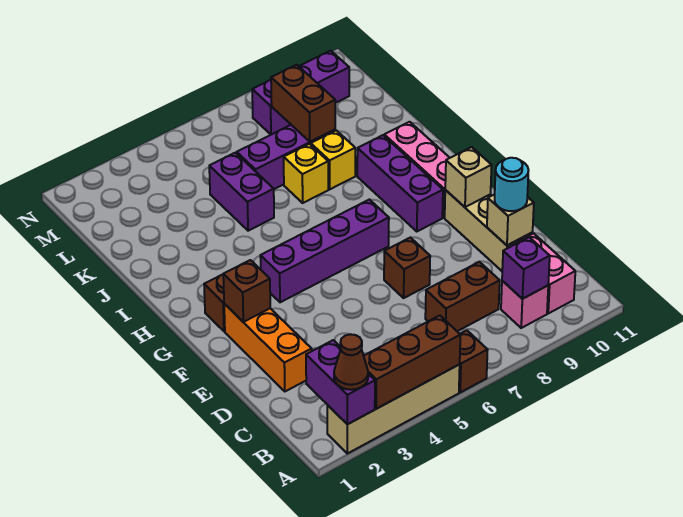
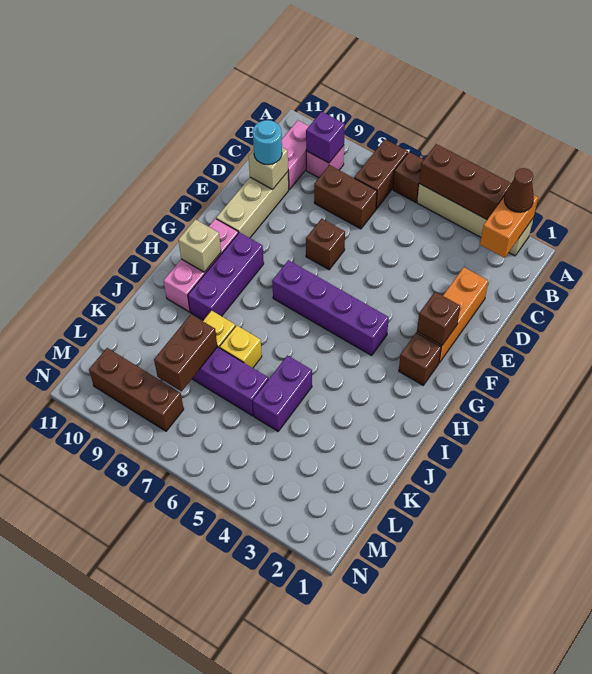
purple brick A2:B2 level 2 -> orange brick A2:B2 level 2
none -> brown brick A7:B7 level 1
tan brick F10 level 2 -> tan brick H10 level 2
purple brick M8:M10 level 1 -> brown brick M8:M10 level 1

